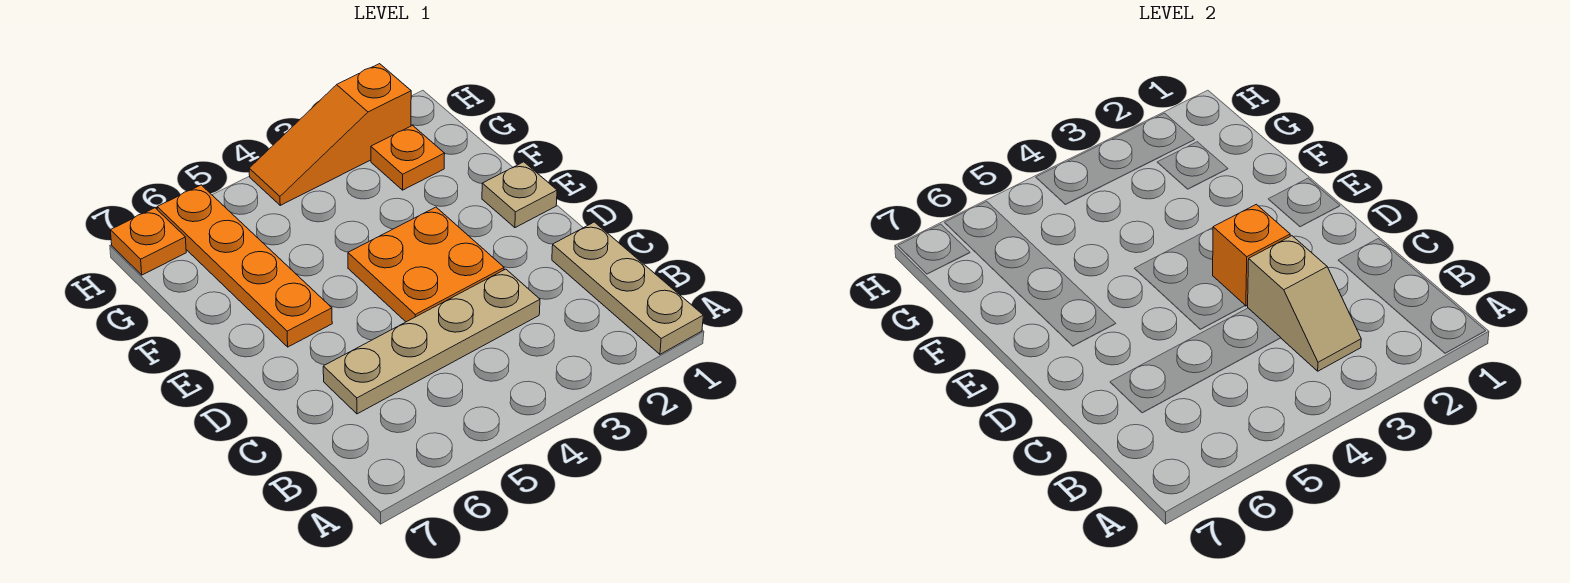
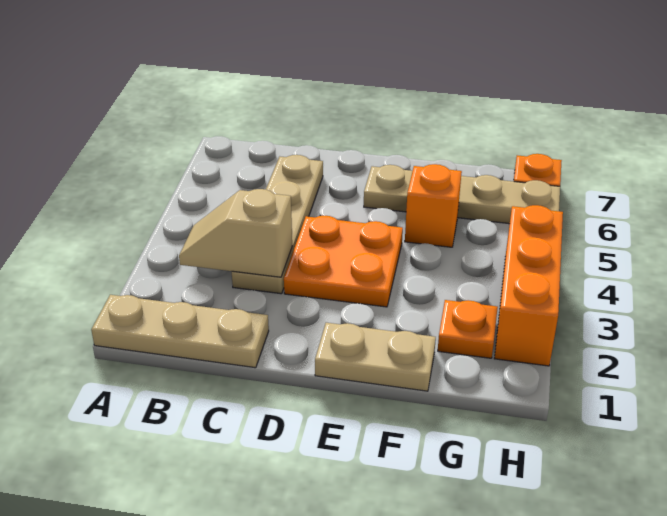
orange brick D3 level 2 -> orange brick F5 level 1
tan plate E1 level 1 -> tan plate E1:F1 level 1
orange plate E6:H6 level 1 -> tan plate E6:H6 level 1
orange slope H2:H4 level 1 top 2 -> orange brick H2:H4 level 1

